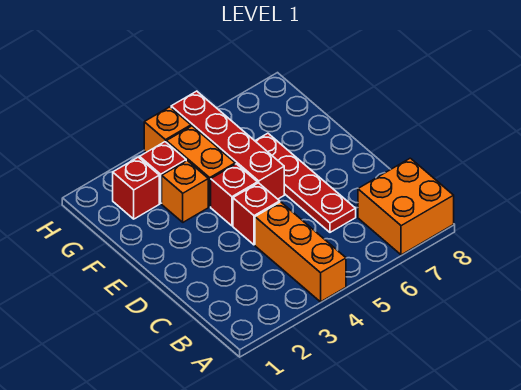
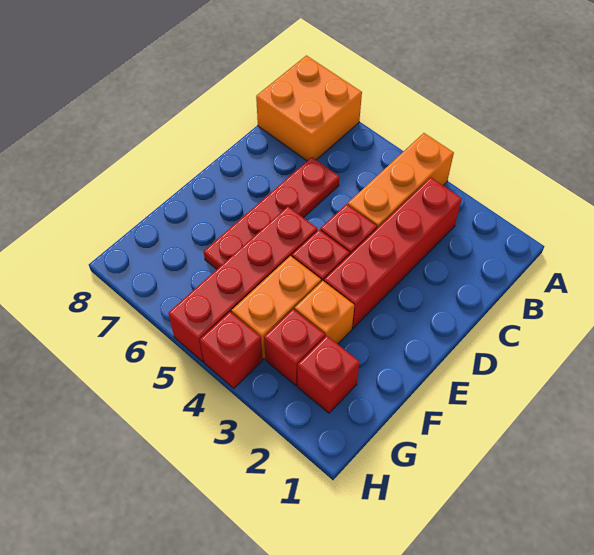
none -> red brick B3:E3 level 1
orange brick H4 level 1 -> red brick H4 level 1

